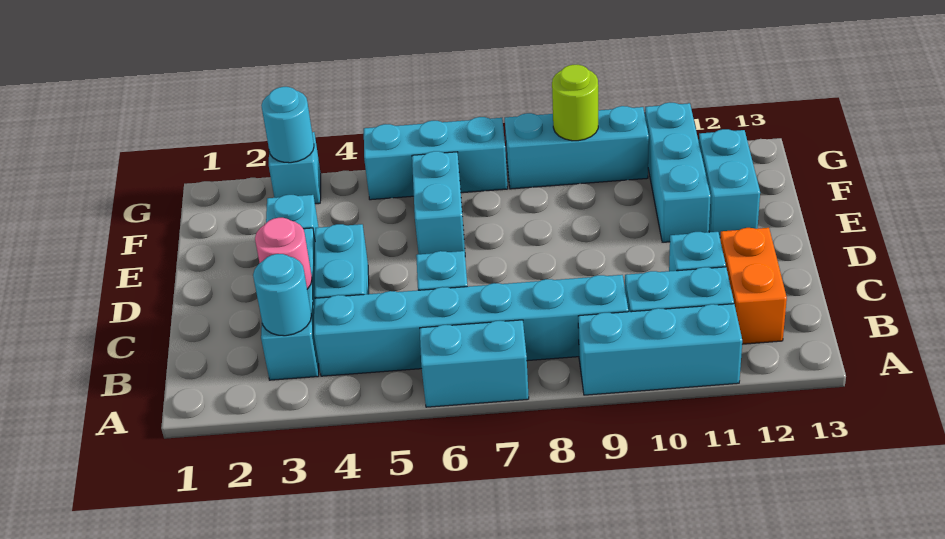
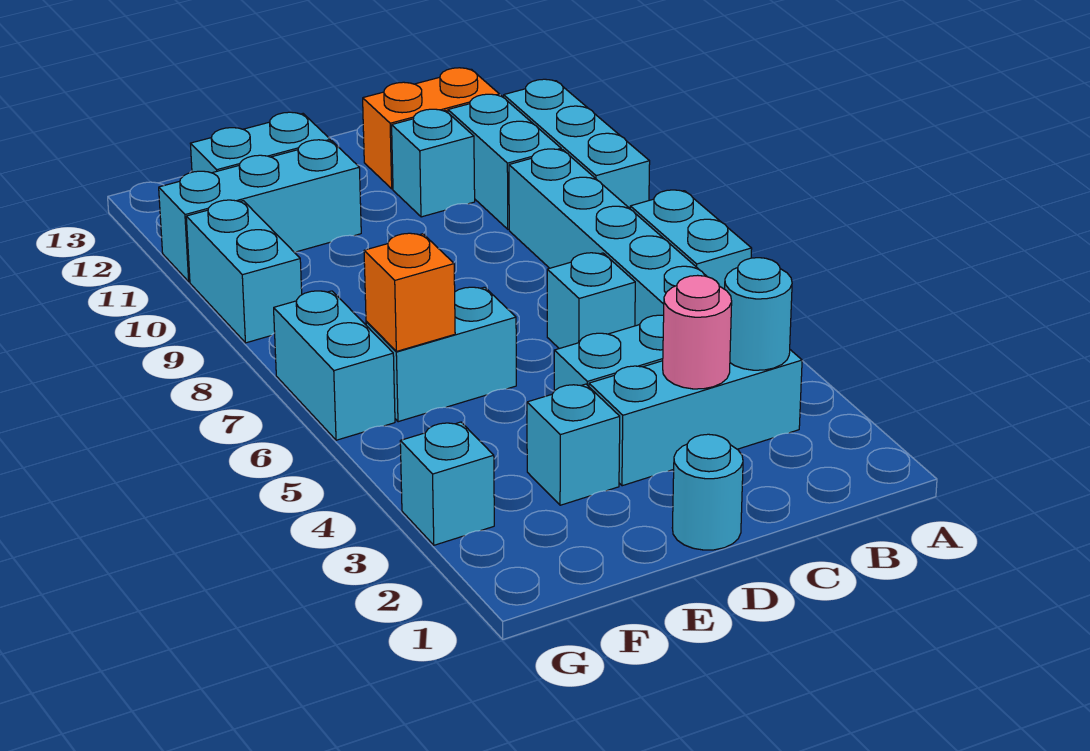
none -> orange brick F6 level 2
cyan round brick G3 level 2 -> cyan round brick D1 level 1
cyan brick G5:G7 level 1 -> cyan brick G6:G7 level 1
cyan brick G8:G10 level 1 -> cyan brick G9:G10 level 1
lime round brick G9 level 2 -> none

